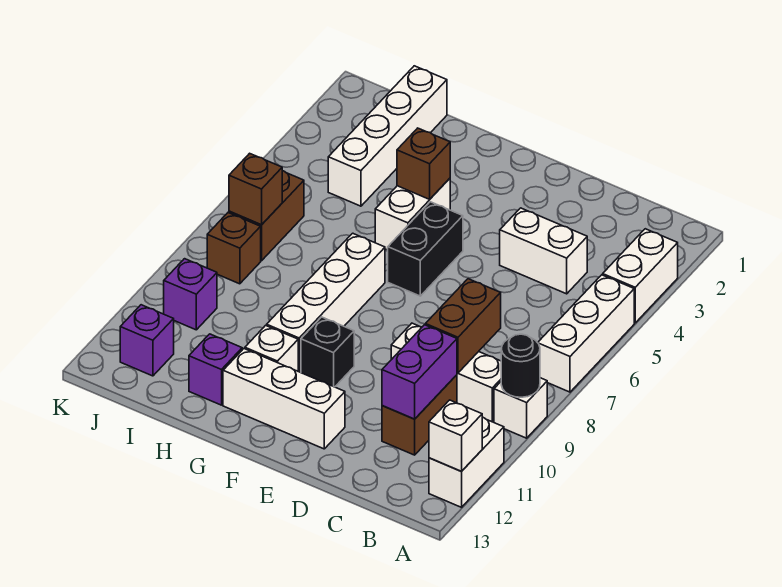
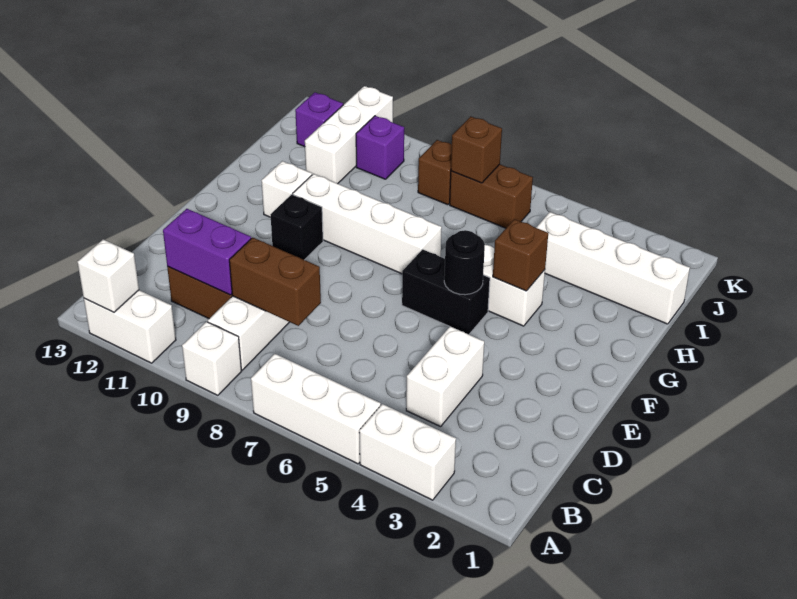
black round brick A9 level 2 -> black round brick F5 level 2
white brick E12:G12 level 1 -> white brick I11:K11 level 1
purple brick H12 level 1 -> none

